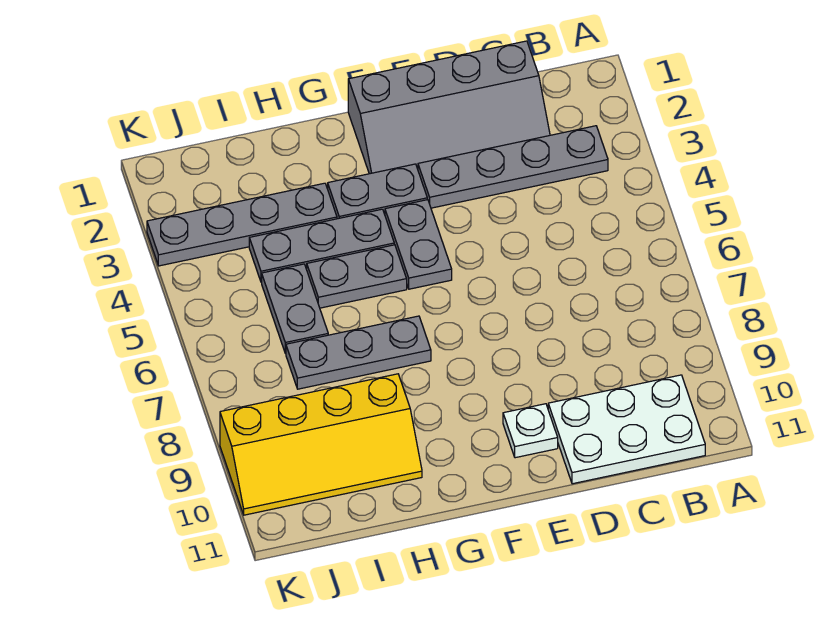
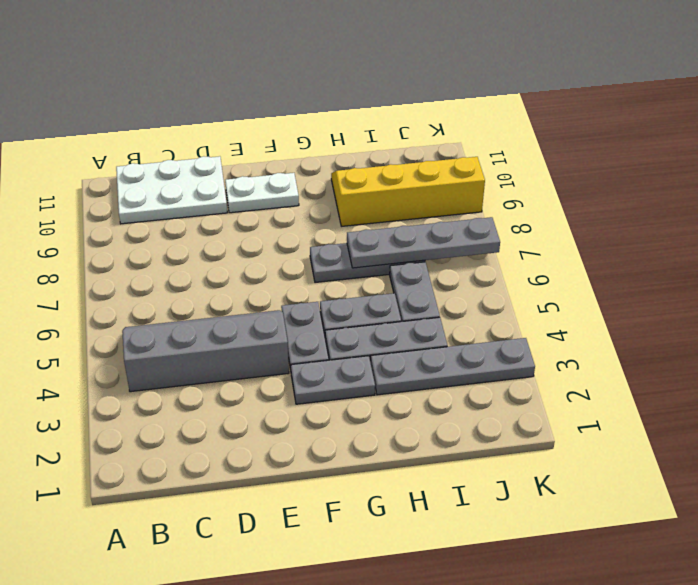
grey plate B3:E3 level 1 -> grey plate H7:K7 level 2
grey slope C1:F2 level 1 top 1 -> grey slope B4:E5 level 1 top 4
white plate E10 level 1 -> white plate E10:F10 level 1

